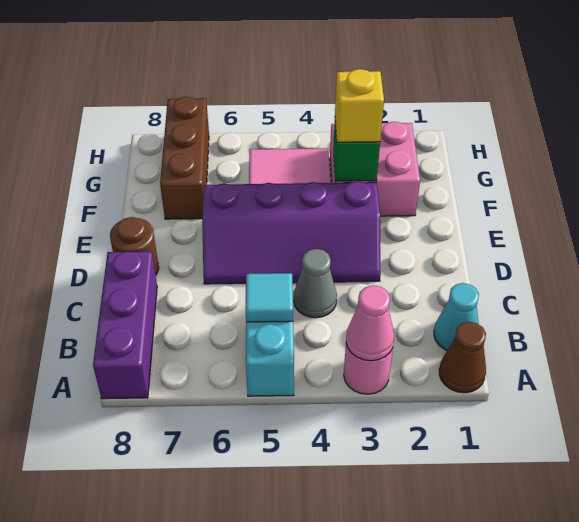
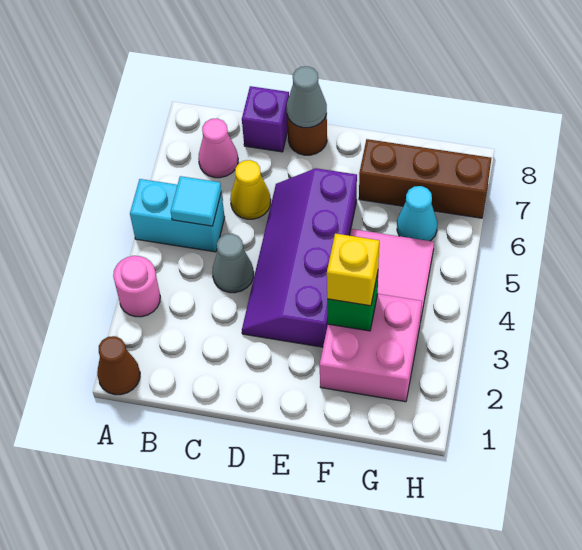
pink cone A3 level 2 -> pink cone B7 level 1
purple brick A8:C8 level 1 -> purple brick C8 level 1
cyan cone B1 level 1 -> cyan cone G6 level 1
none -> yellow cone C6 level 1
none -> grey cone D8 level 2

